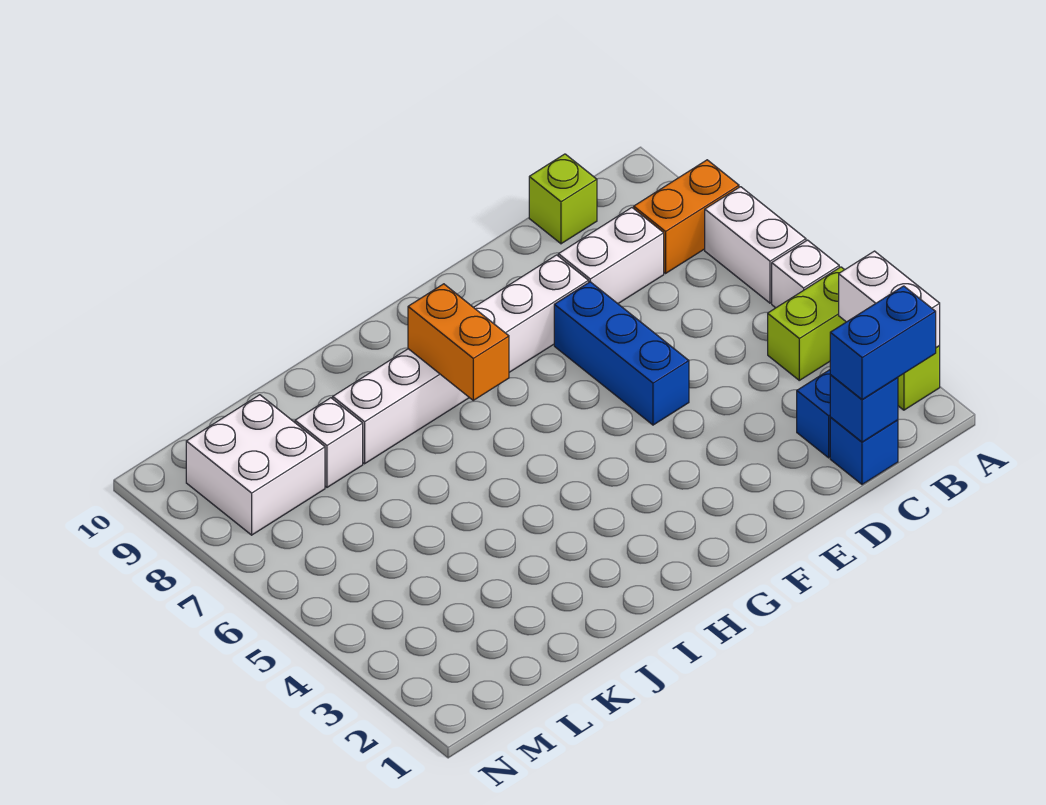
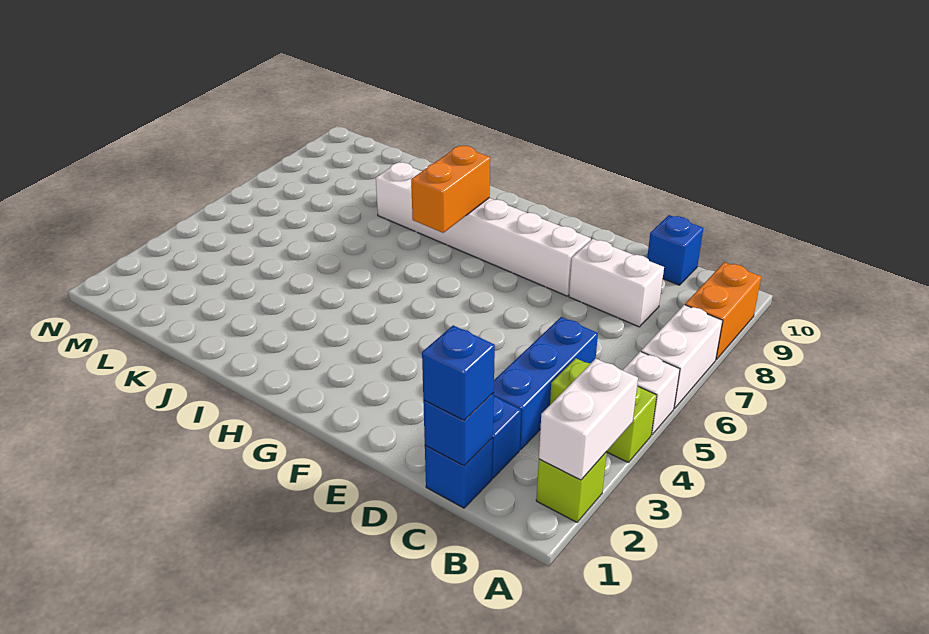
orange brick A8:B8 level 1 -> orange brick A8:A9 level 1
blue brick B1:C1 level 3 -> blue brick C1 level 3
lime brick C10 level 1 -> blue brick C10 level 1
blue brick E5:E7 level 1 -> blue brick C3:C5 level 1
white brick K8 level 1 -> none
white brick L8:M9 level 1 -> none

